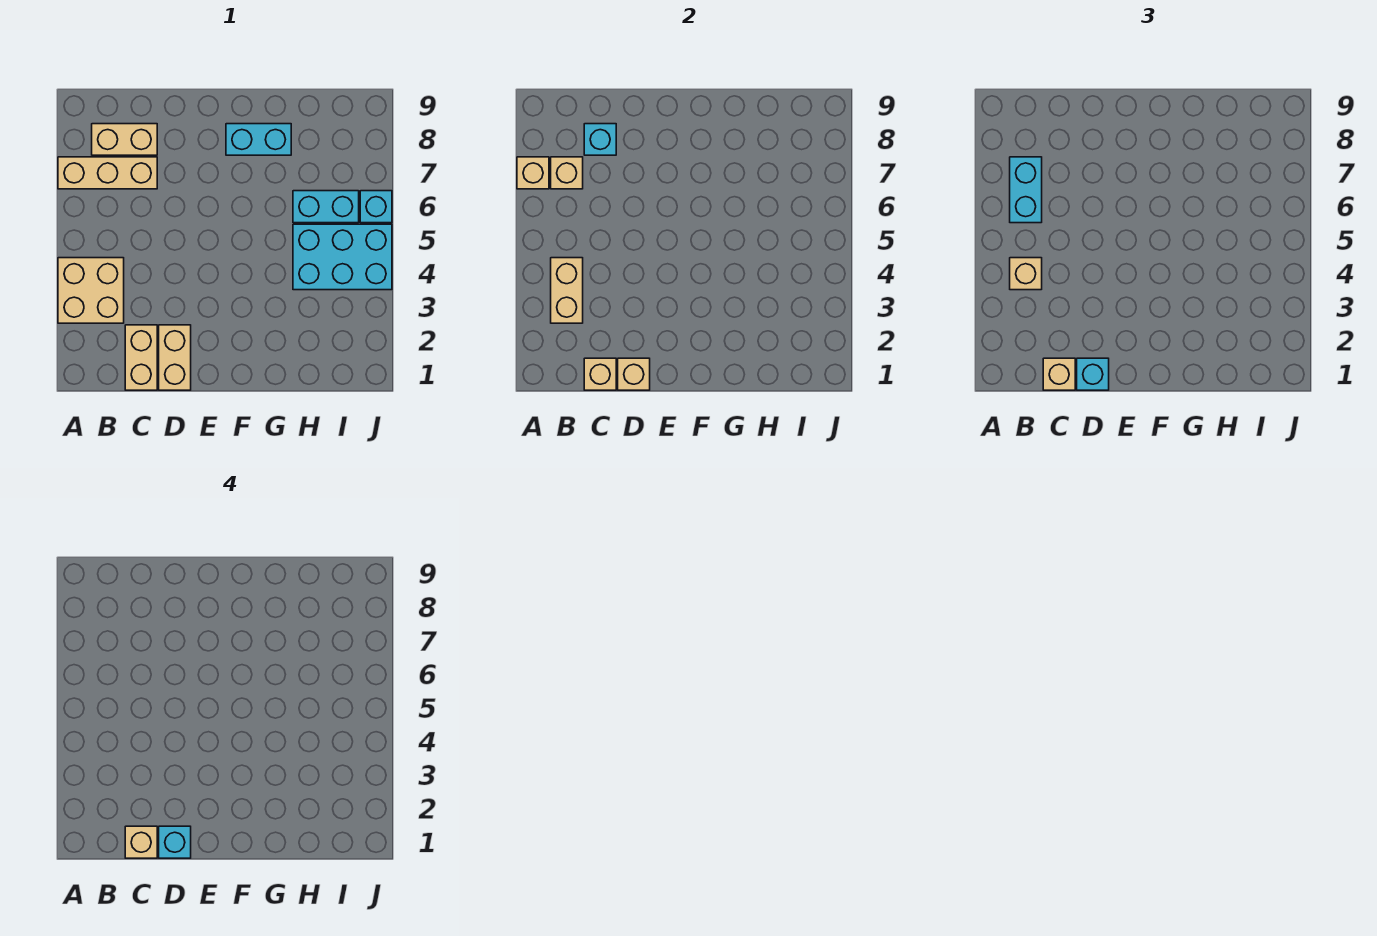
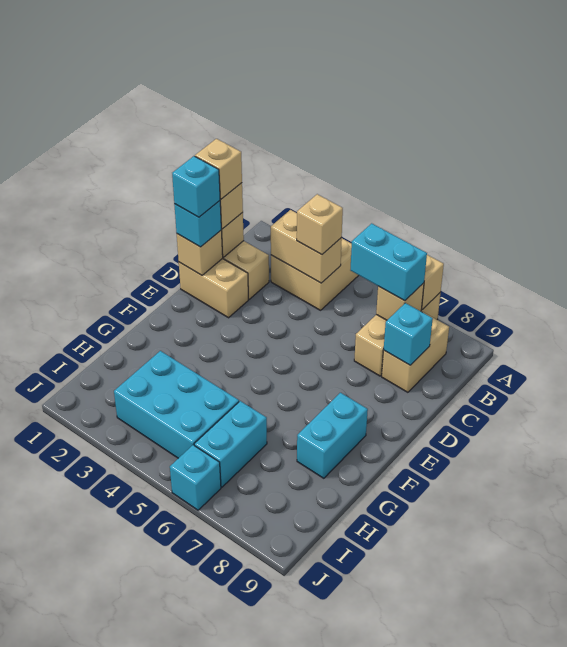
cyan brick H4:J5 level 1 -> cyan brick H3:I5 level 1

